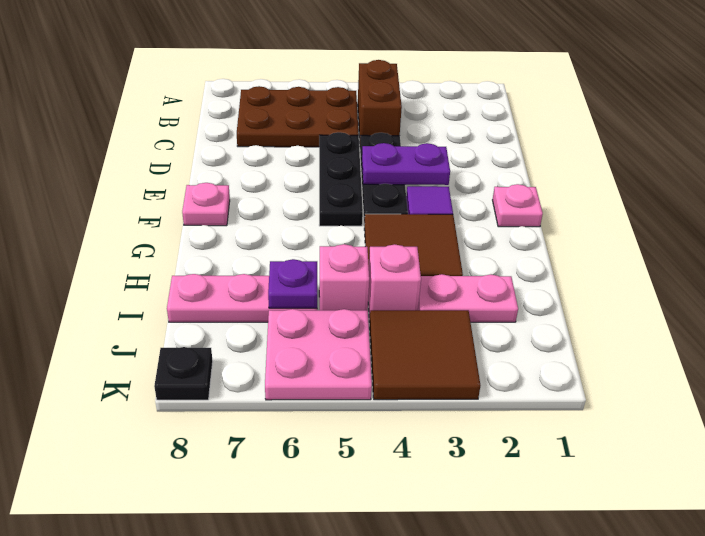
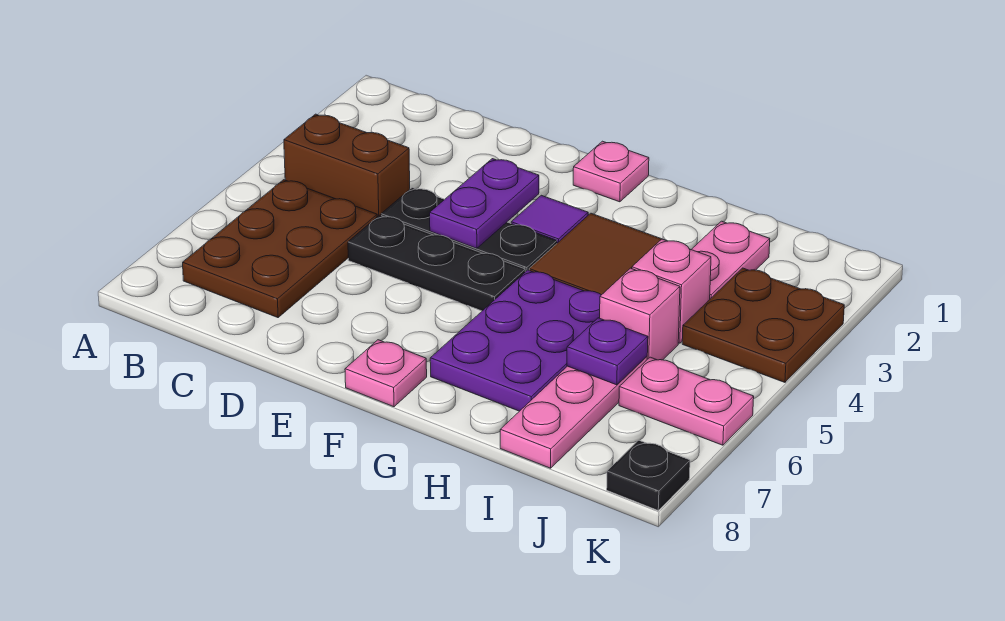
none -> purple plate G5:H7 level 1
brown tile J3:K4 level 1 -> brown plate J3:K4 level 1
pink plate J5:K6 level 1 -> pink plate J6:K6 level 1

